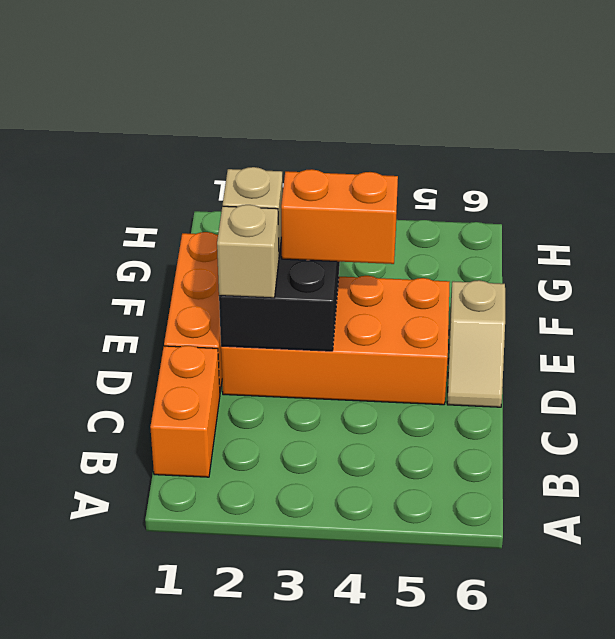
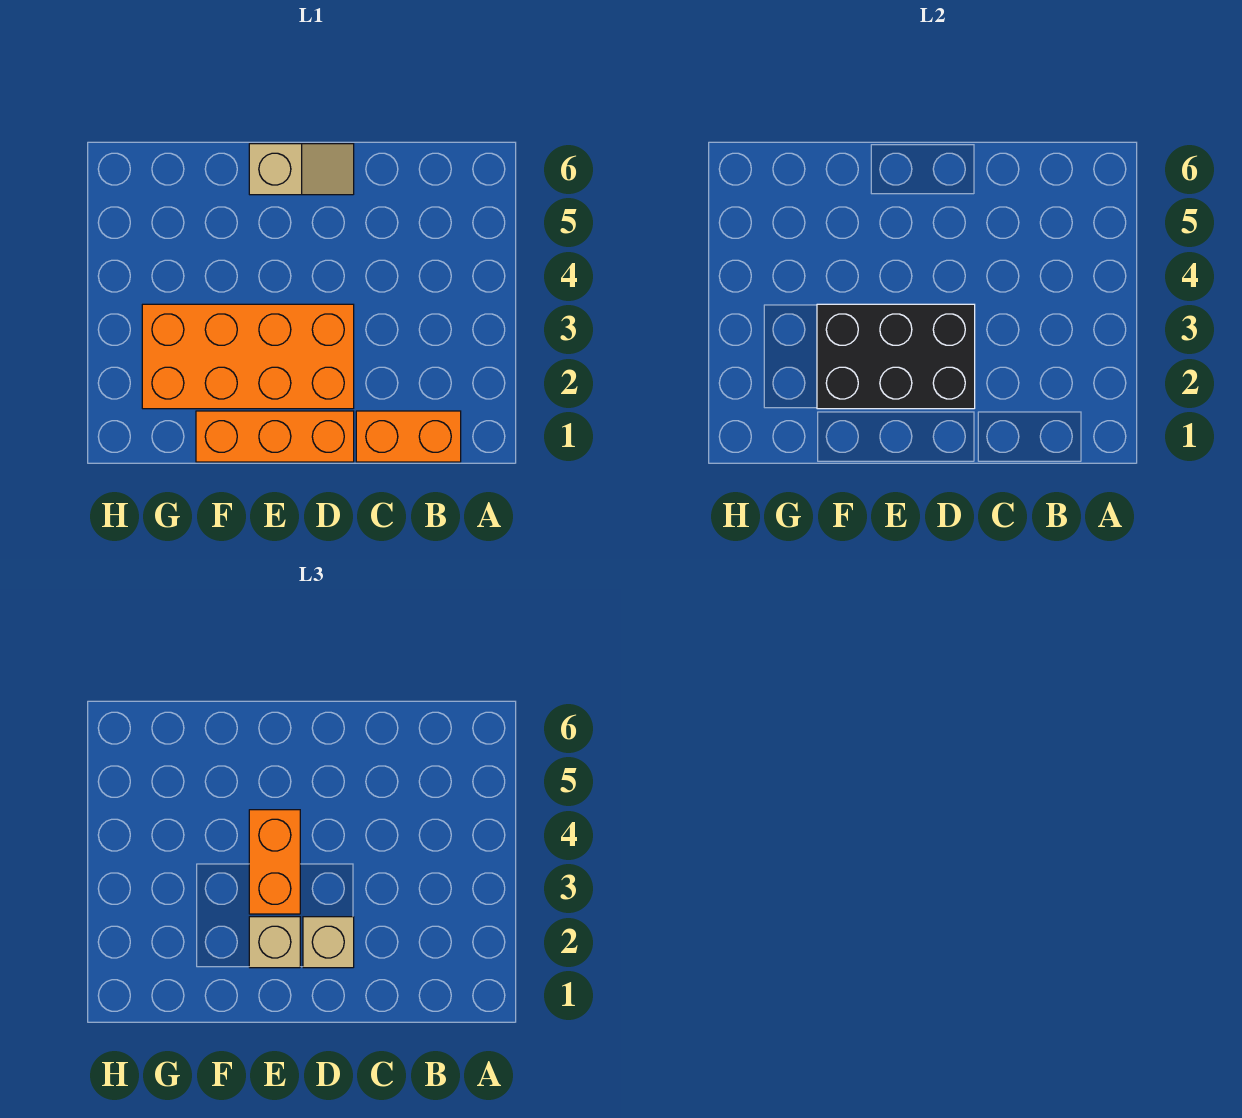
orange brick D2:E5 level 1 -> orange brick D2:G3 level 1

